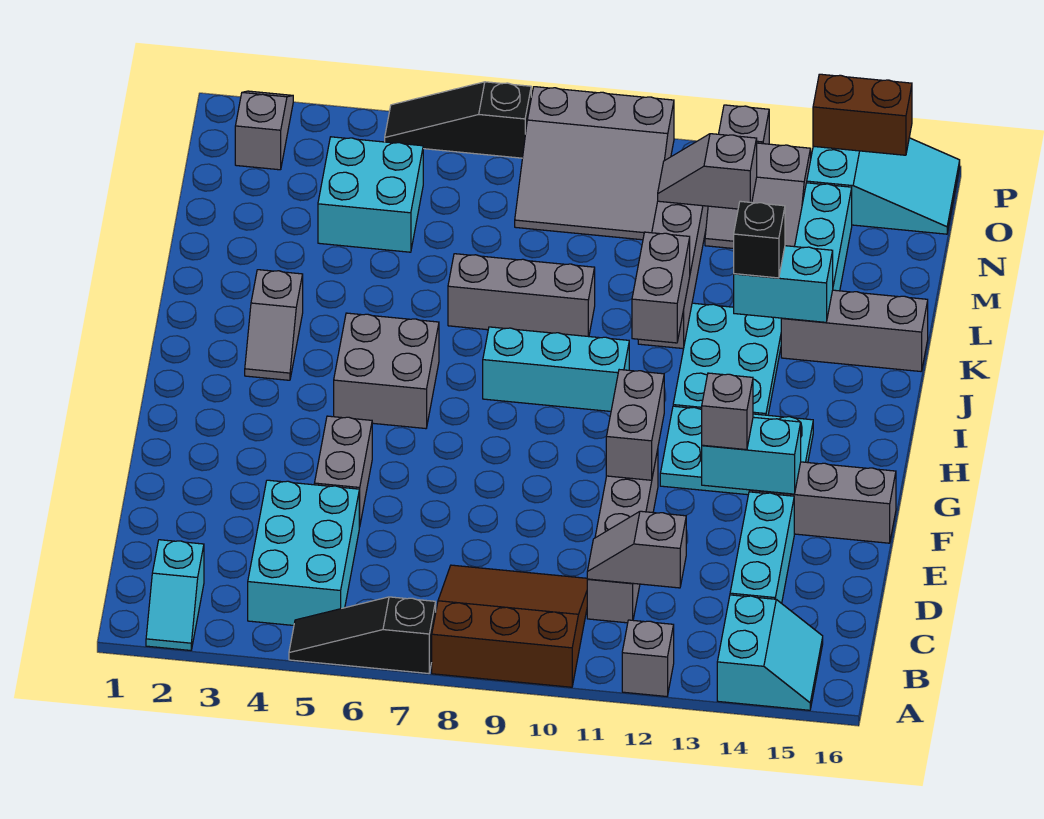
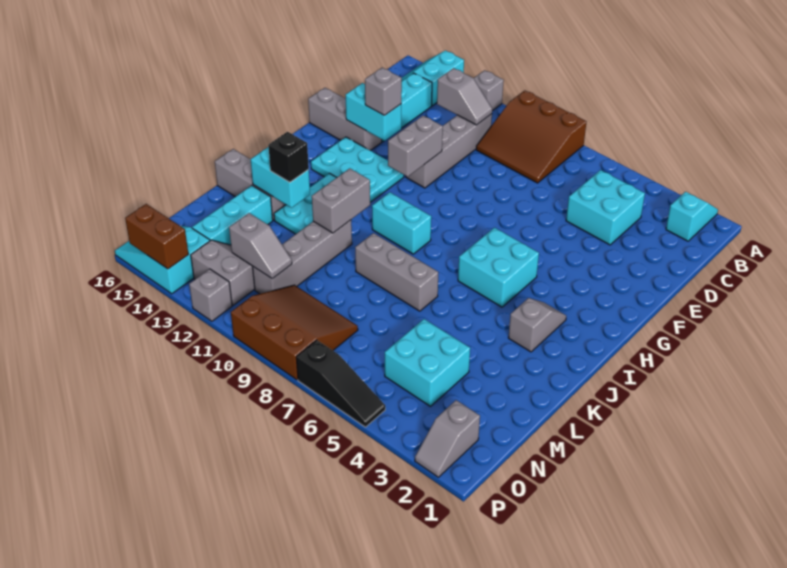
black slope A5:A7 level 1 top 7 -> none
cyan brick B4:D5 level 1 -> cyan brick C4:D5 level 1
grey brick E5:F5 level 1 -> none
grey brick H5:I6 level 1 -> cyan brick H5:I6 level 1
cyan brick I8:I10 level 1 -> cyan brick I9:I10 level 1
grey slope N8:P10 level 1 top P -> brown slope N8:P10 level 1 top P

